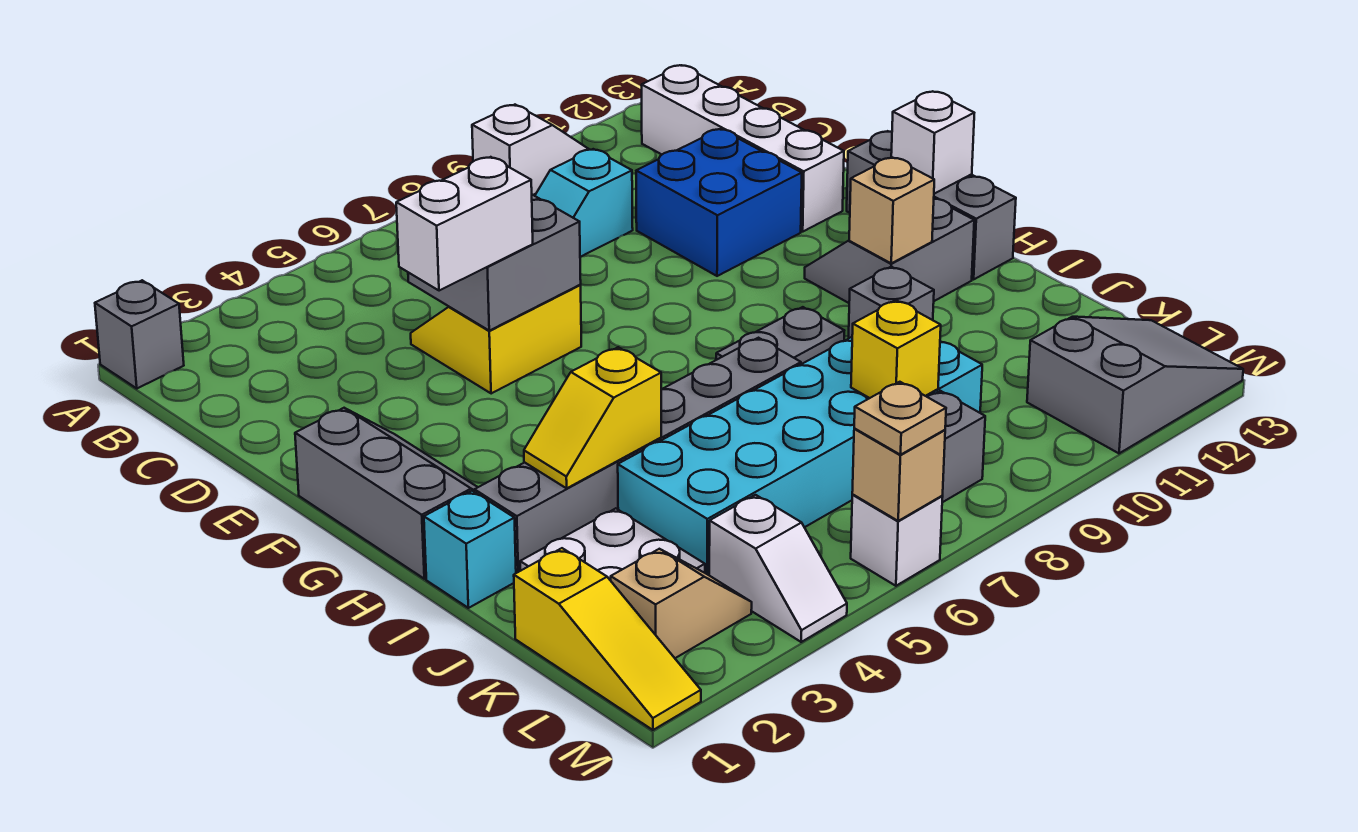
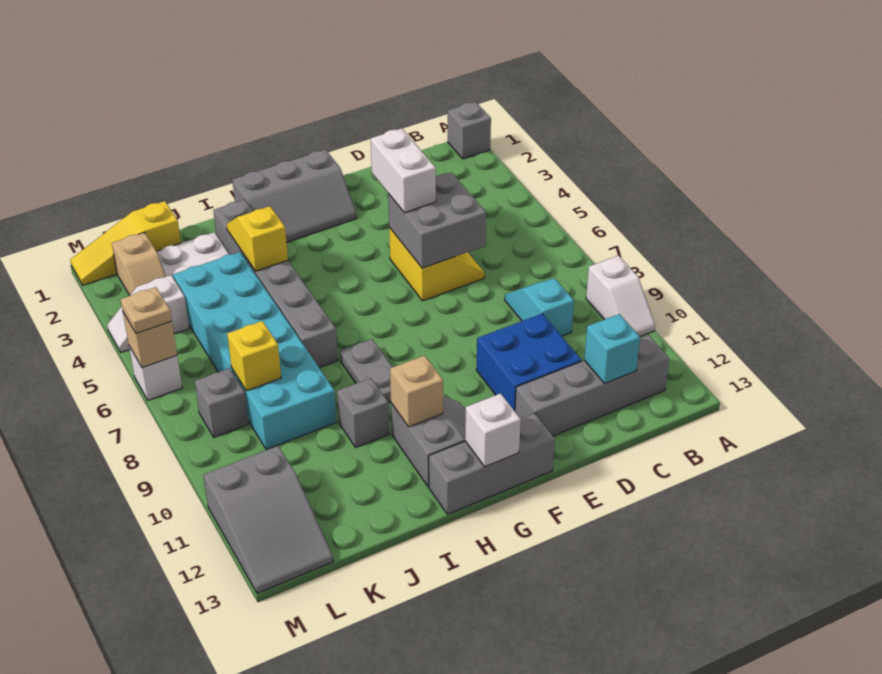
white brick B12:E12 level 1 -> grey brick B12:E12 level 1
cyan brick I1 level 1 -> cyan brick C12 level 2

